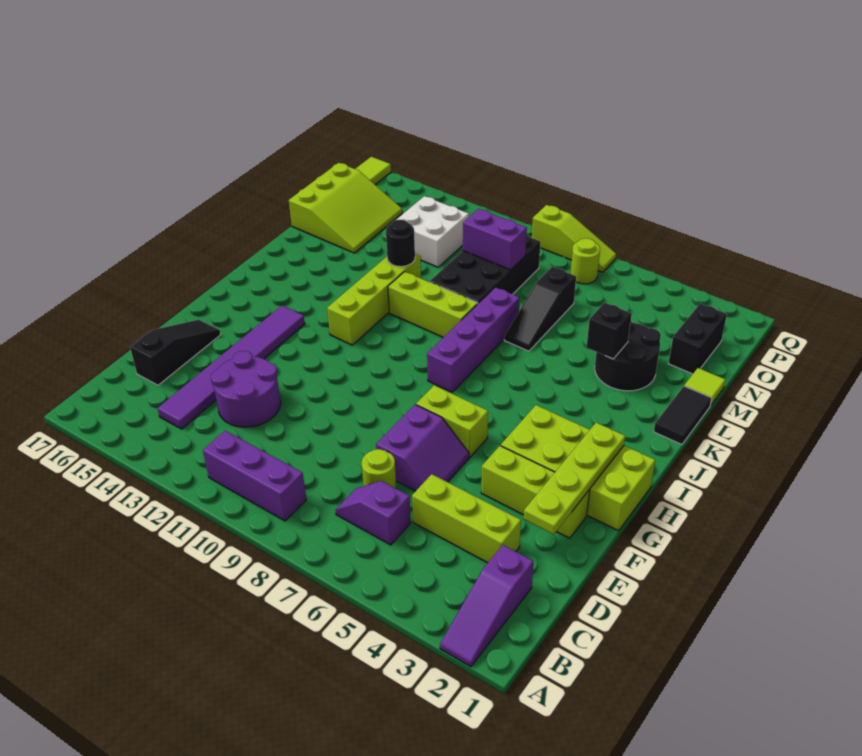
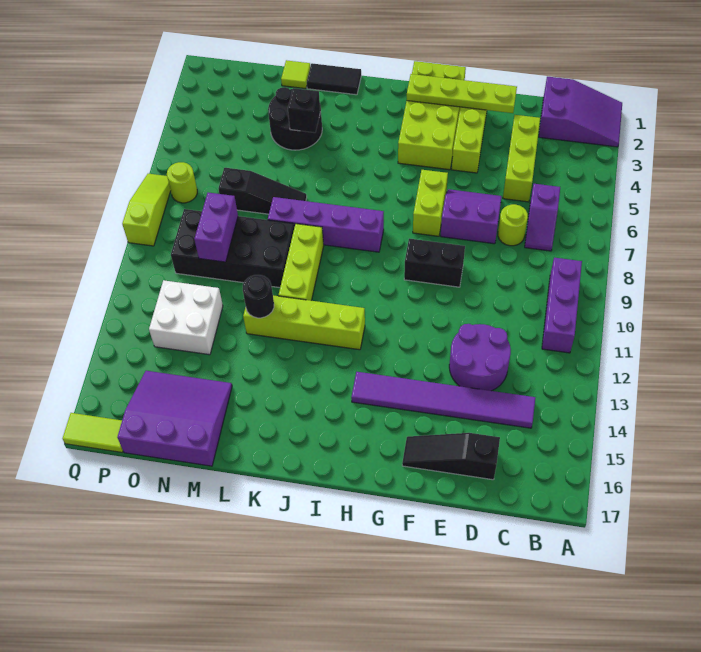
purple slope A2:C2 level 1 top C -> purple slope A1:C2 level 1 top C
lime slope M15:O17 level 1 top 17 -> purple slope M15:O17 level 1 top 17
black brick N2:O2 level 1 -> black brick F9:G9 level 1

